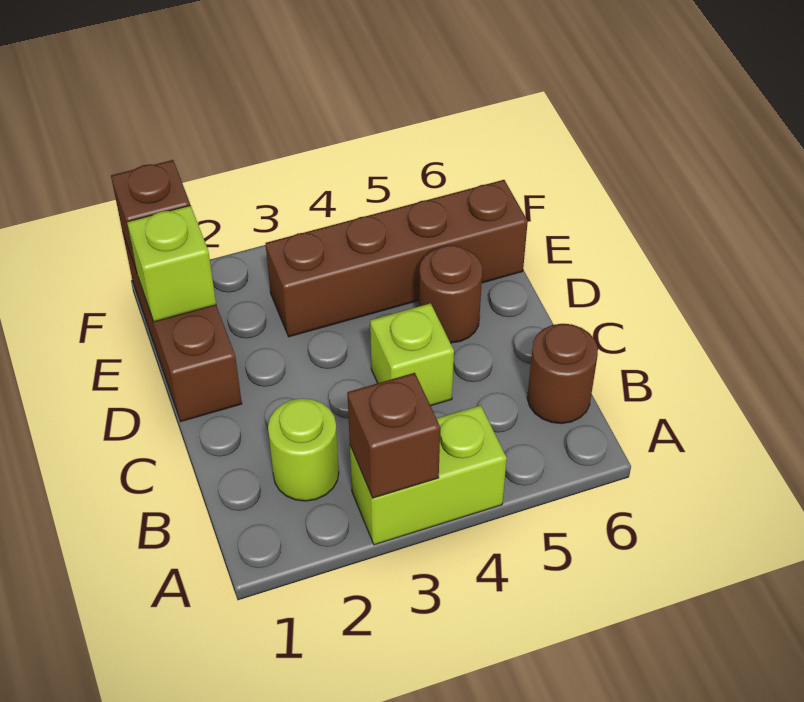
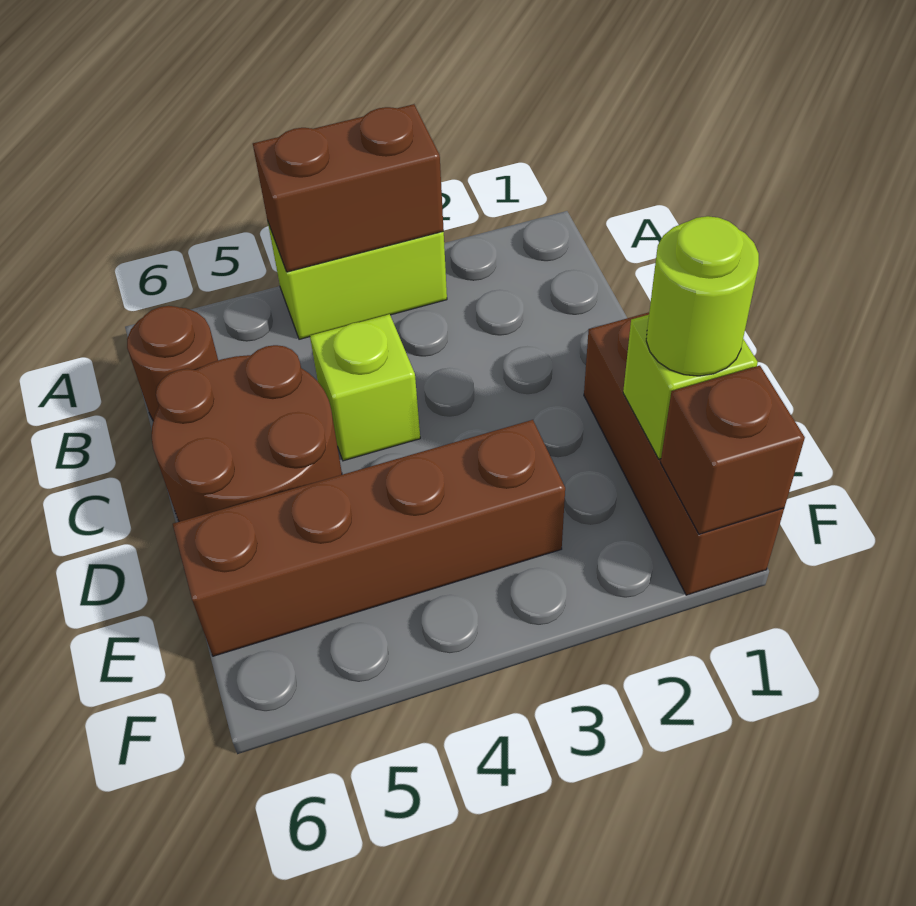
brown brick A3 level 2 -> brown brick A3:A4 level 2
lime round brick B2 level 1 -> lime round brick E1 level 3
brown round brick D5 level 1 -> brown round brick C5:D6 level 1

